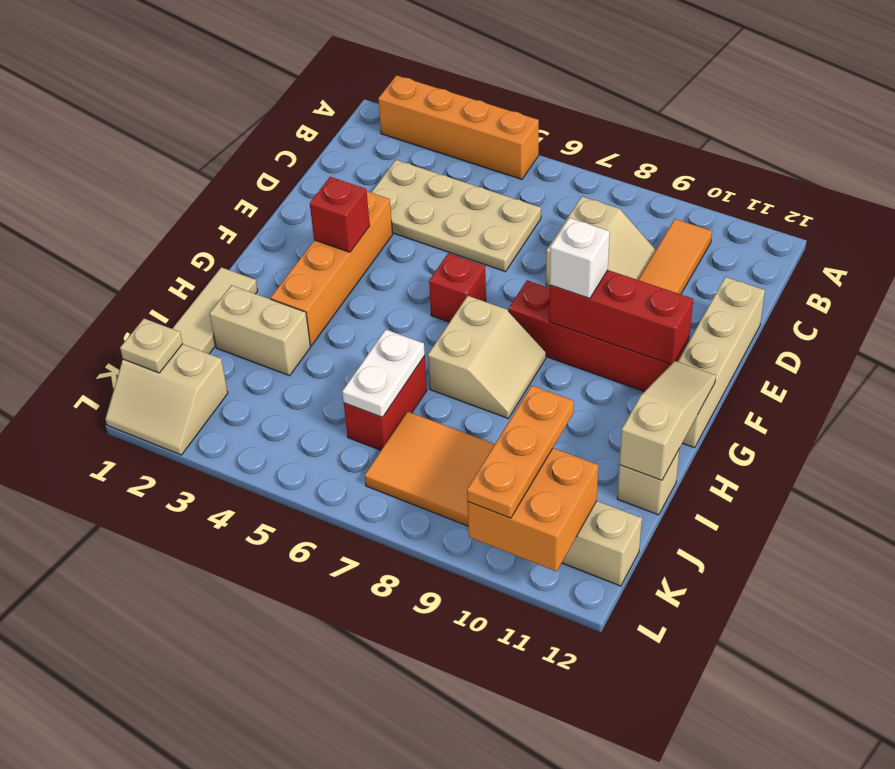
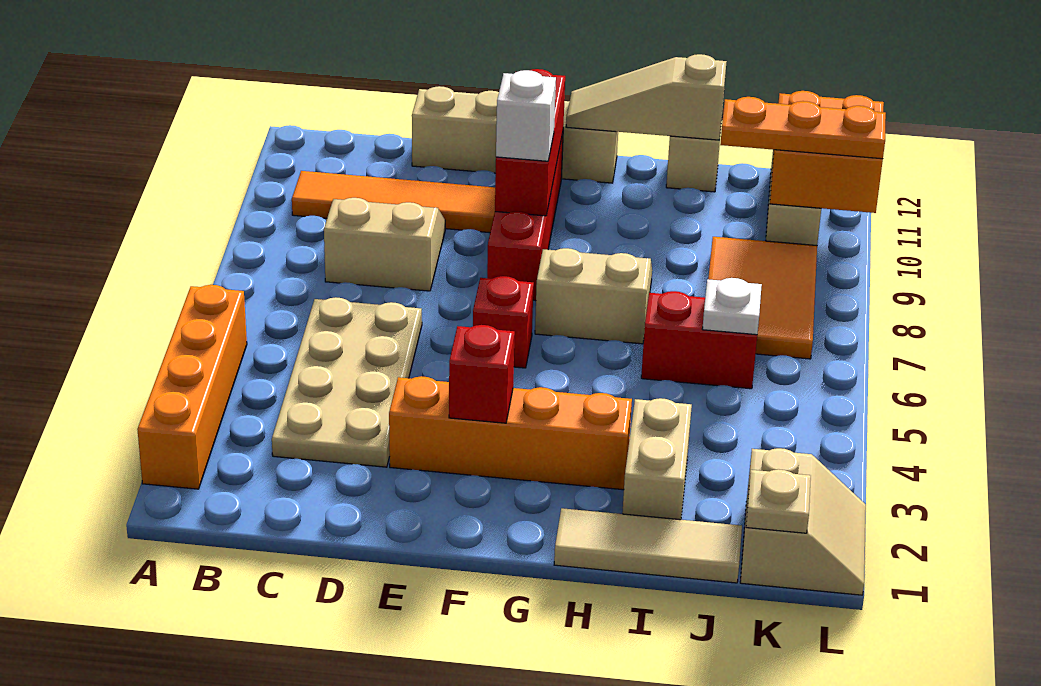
white plate I6:J6 level 2 -> white plate J6 level 2

